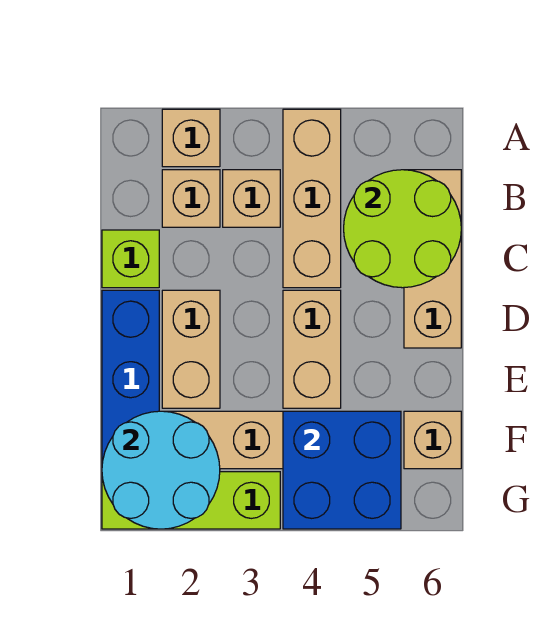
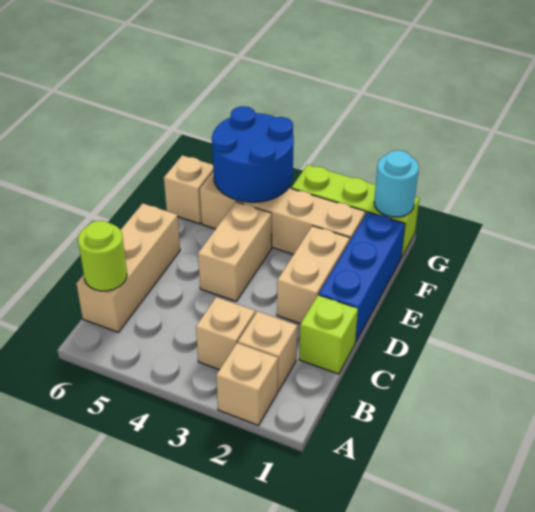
tan brick A4:C4 level 1 -> none
lime round brick B5:C6 level 2 -> lime round brick B6 level 2
cyan round brick F1:G2 level 2 -> cyan round brick G1 level 2
blue brick F4:G5 level 2 -> blue round brick F4:G5 level 2

